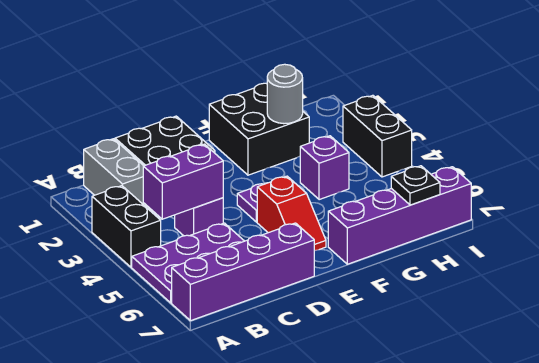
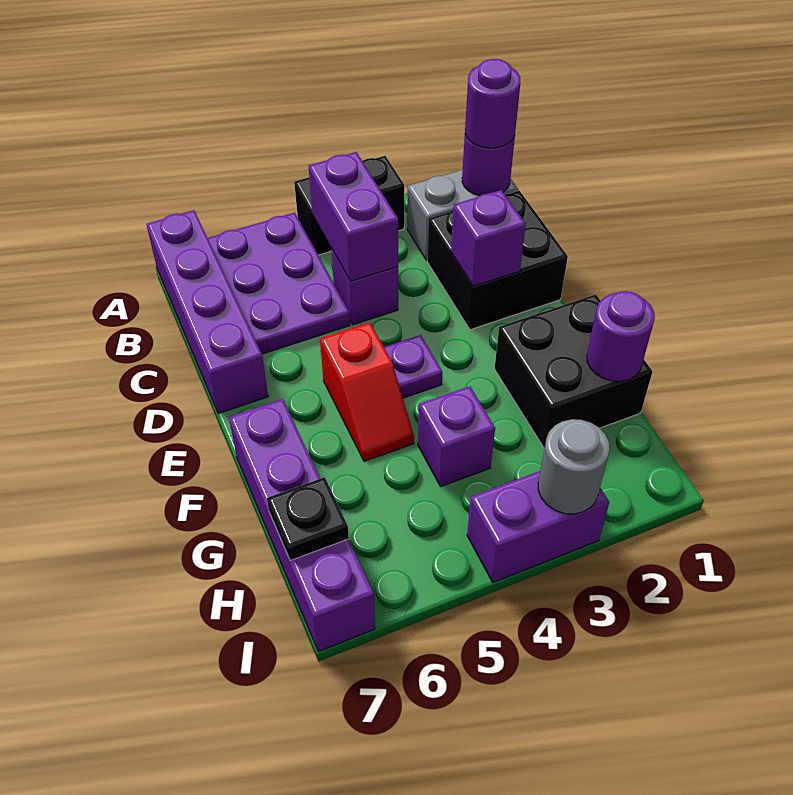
none -> purple round brick B1 level 2
none -> purple round brick B1 level 3
none -> purple brick D2 level 2
red slope E5:E6 level 1 top 5 -> red slope E5:F5 level 1 top E
none -> purple round brick G1 level 2
grey round brick G2 level 2 -> grey round brick I3 level 2
black brick I3:I4 level 1 -> purple brick I3:I4 level 1

